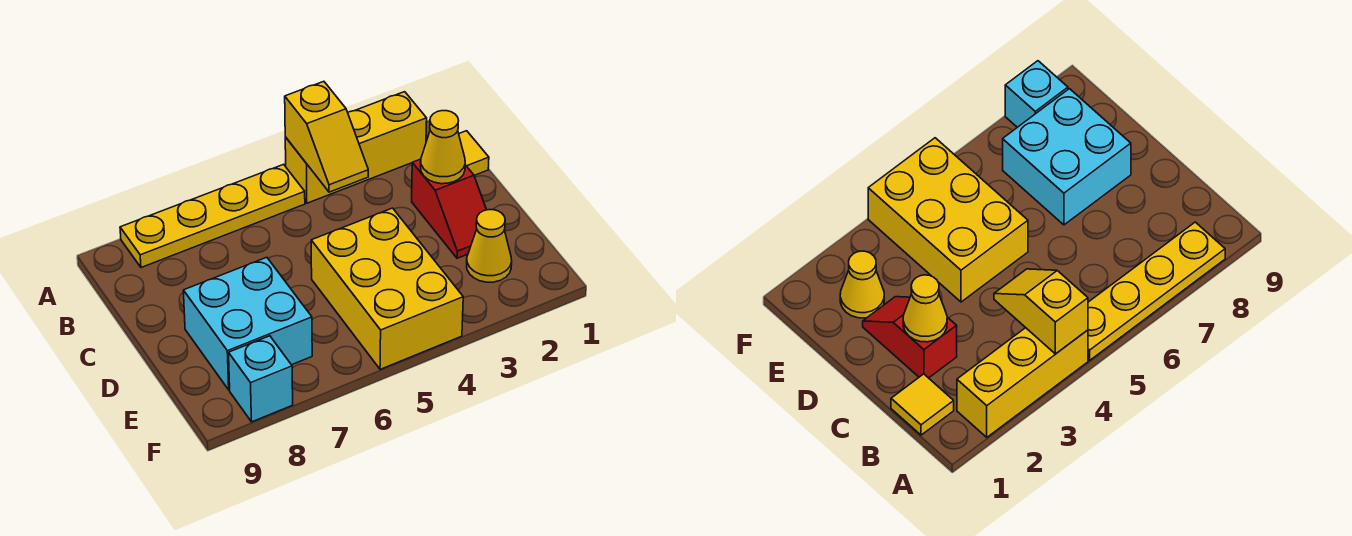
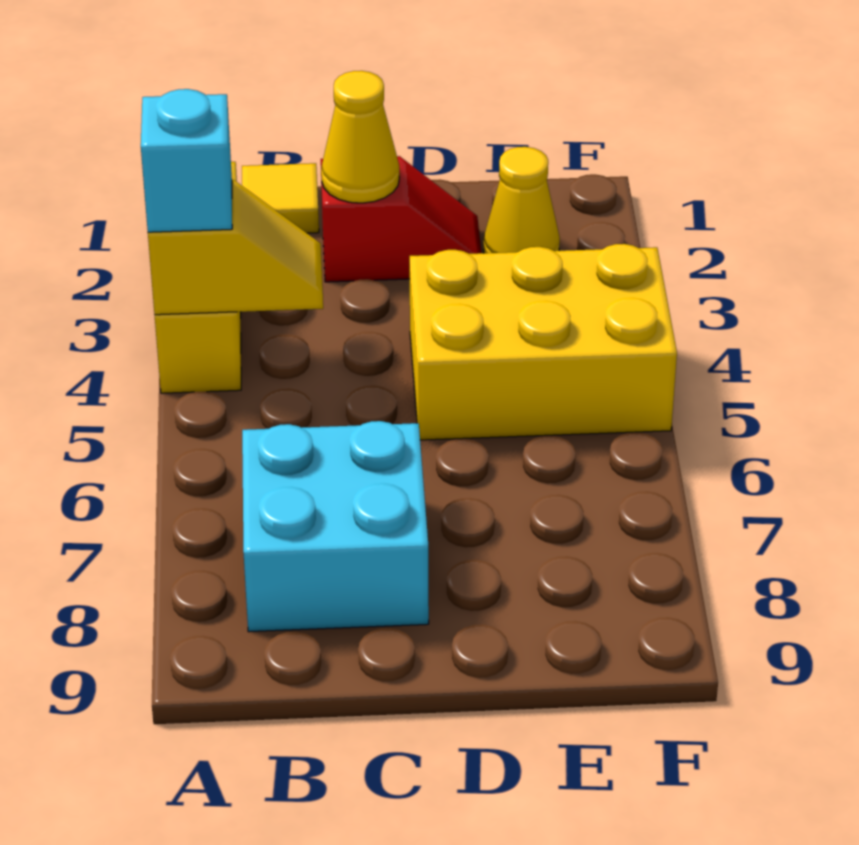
yellow plate A5:A8 level 1 -> none
cyan brick D7:E8 level 1 -> cyan brick B7:C8 level 1
cyan brick F8 level 1 -> cyan brick A4 level 3

